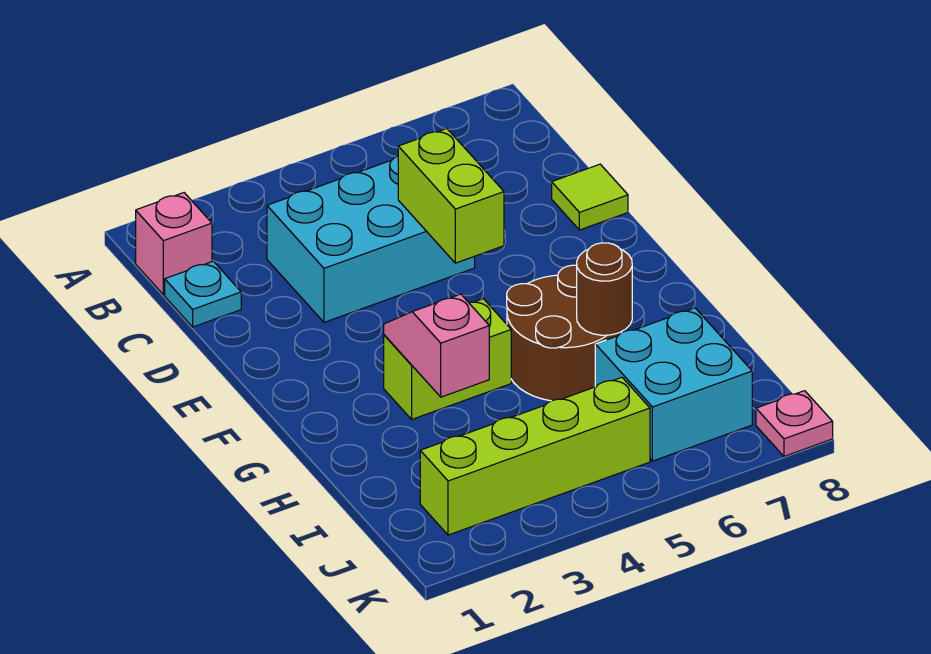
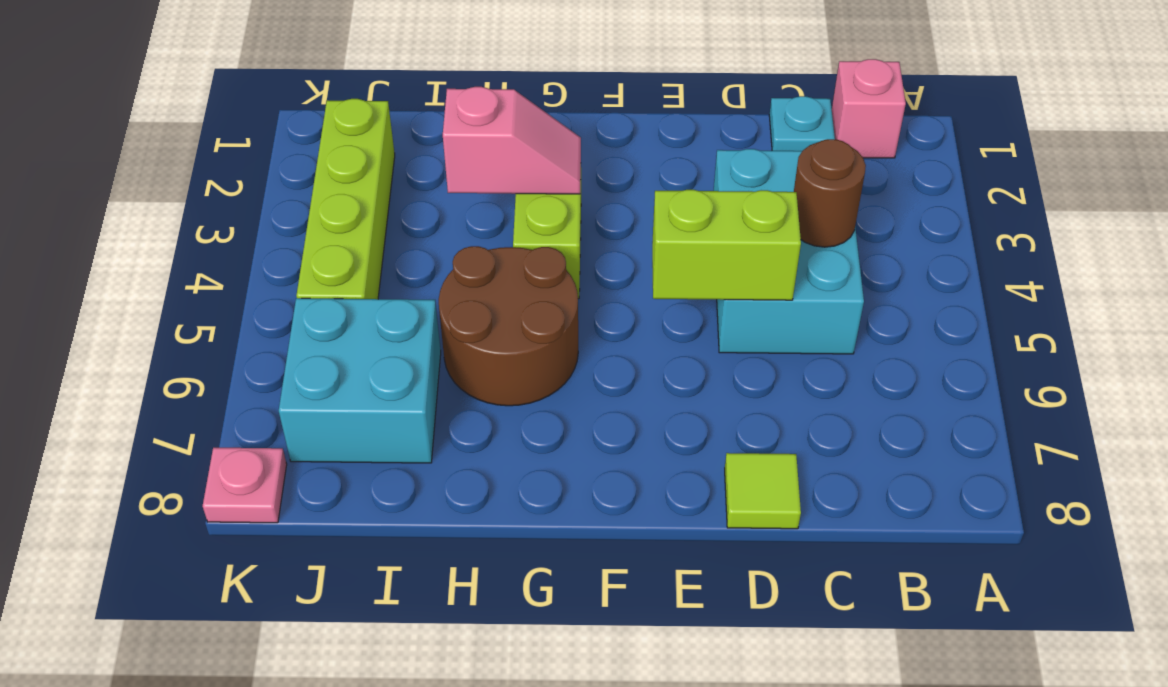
brown round brick H6 level 2 -> brown round brick C4 level 2

